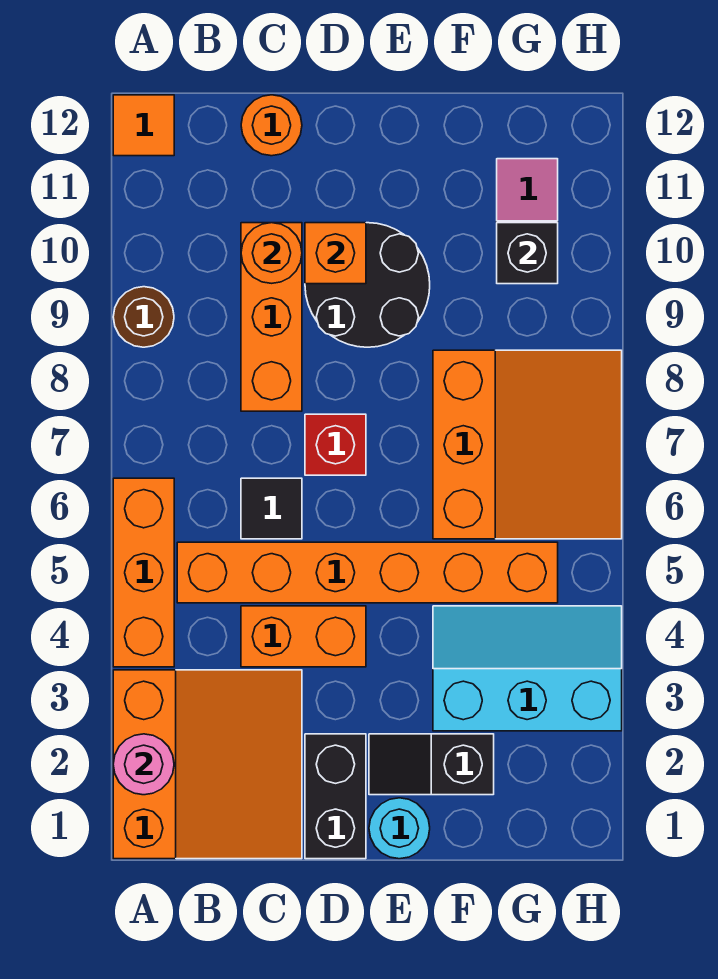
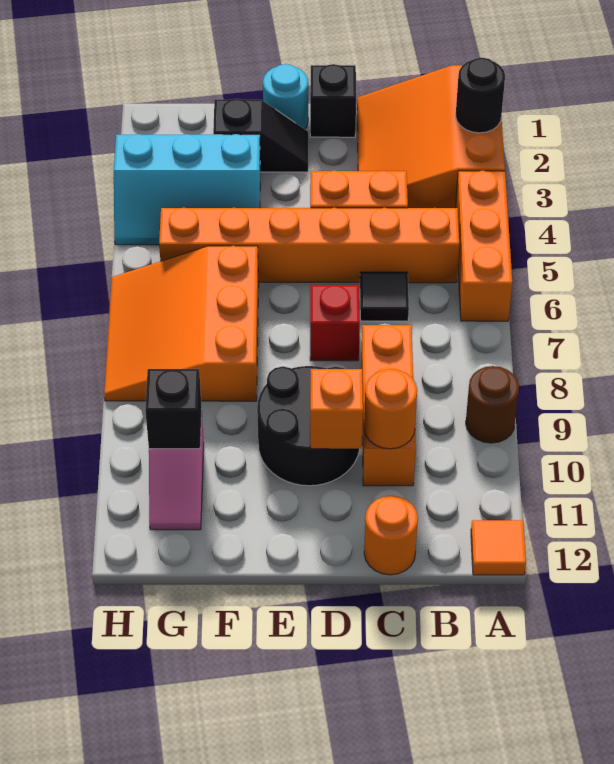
pink round brick A2 level 2 -> black round brick A2 level 2
black brick D1:D2 level 1 -> black brick D1 level 1

